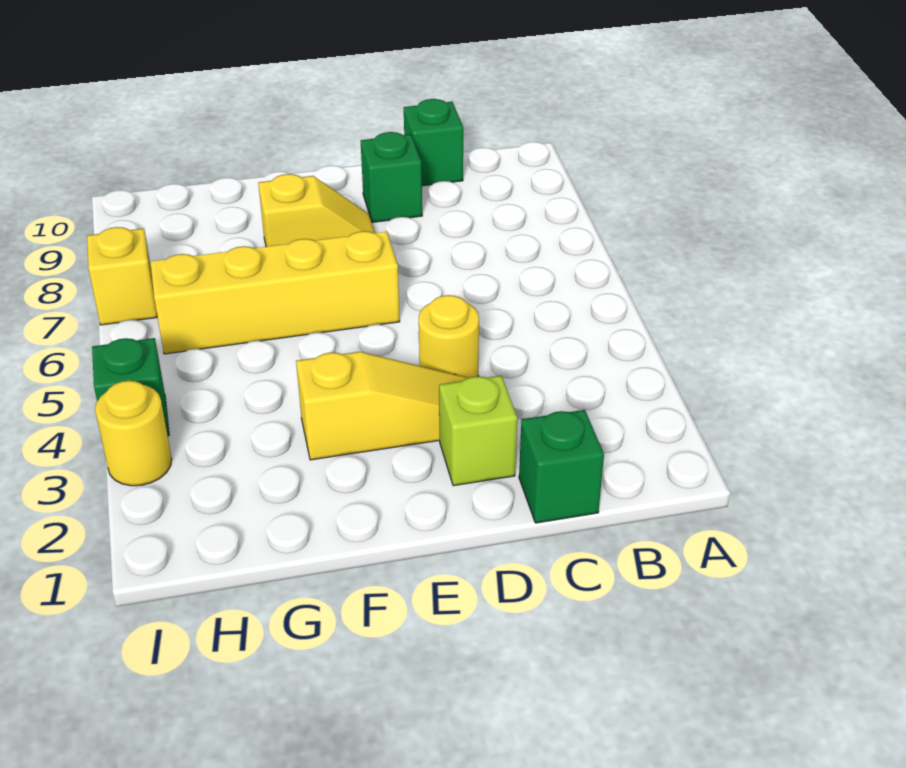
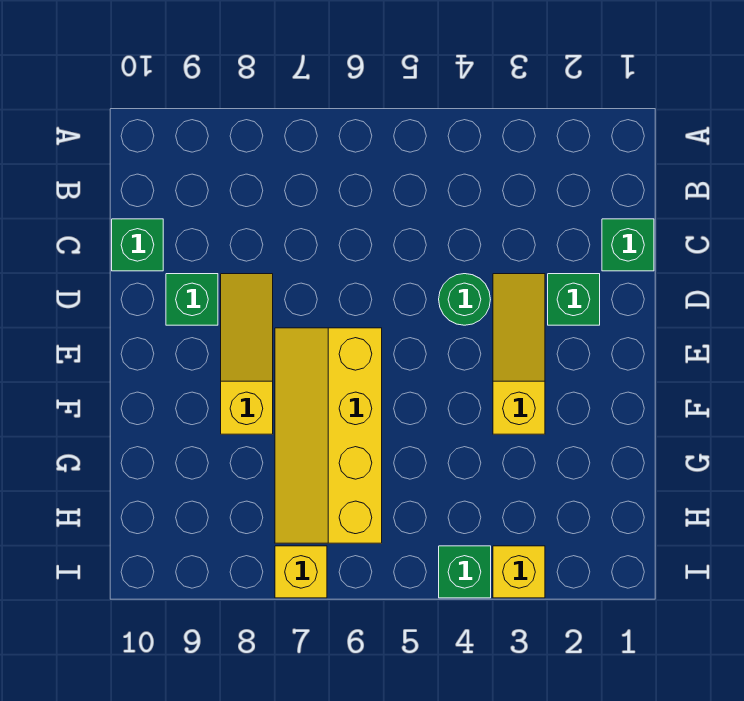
lime brick D2 level 1 -> green brick D2 level 1
yellow round brick D4 level 1 -> green round brick D4 level 1
yellow slope E8:F8 level 1 top F -> yellow slope D8:F8 level 1 top F
yellow round brick I3 level 1 -> yellow brick I3 level 1

